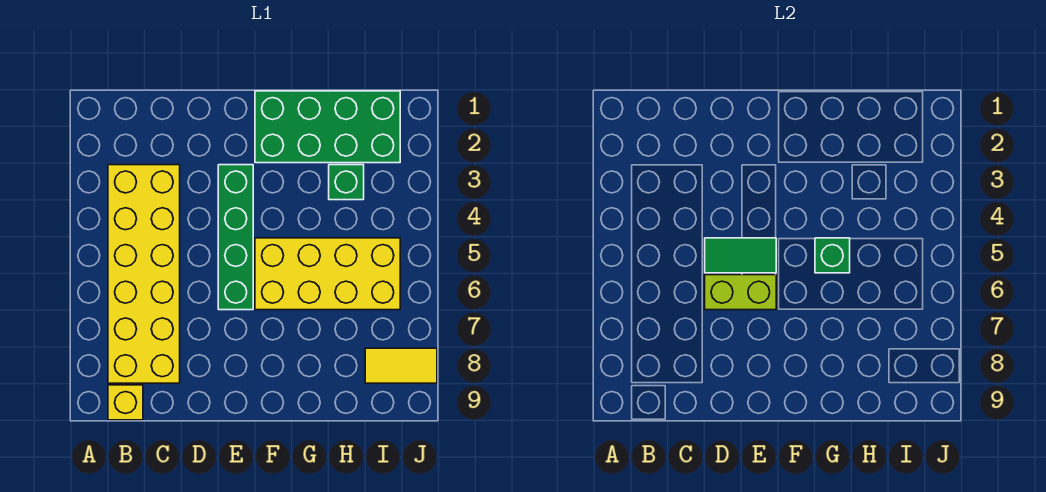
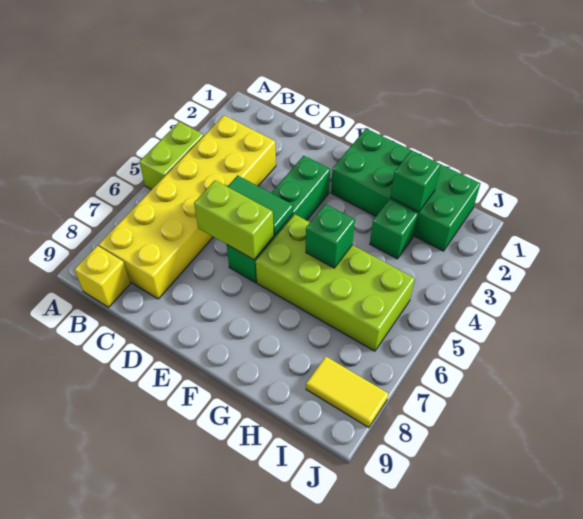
none -> lime brick A4:A5 level 1
yellow brick F5:I6 level 1 -> lime brick F5:I6 level 1
none -> green brick H2 level 2

